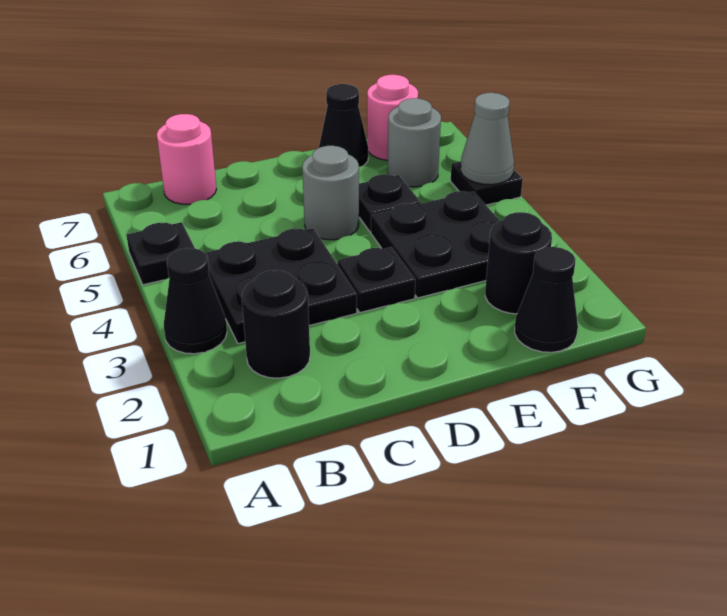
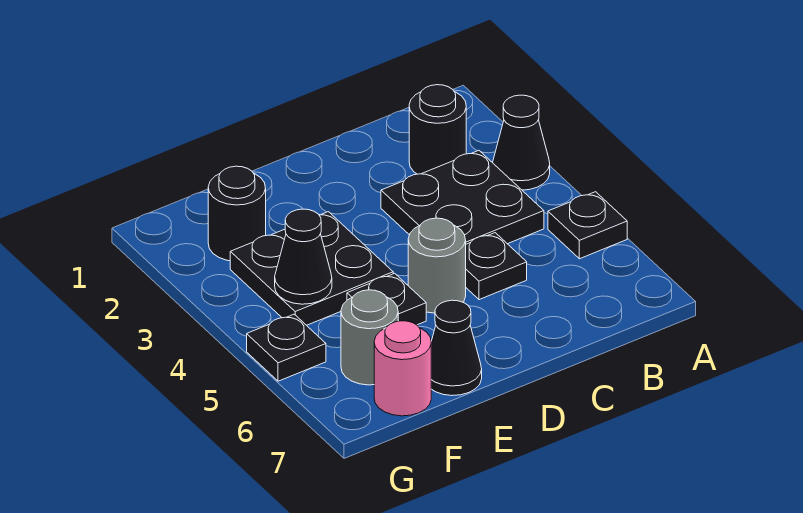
pink round brick B7 level 1 -> none
black plate D3 level 1 -> black plate C5 level 1
black cone F1 level 1 -> black cone F4 level 2
grey cone G5 level 2 -> none

